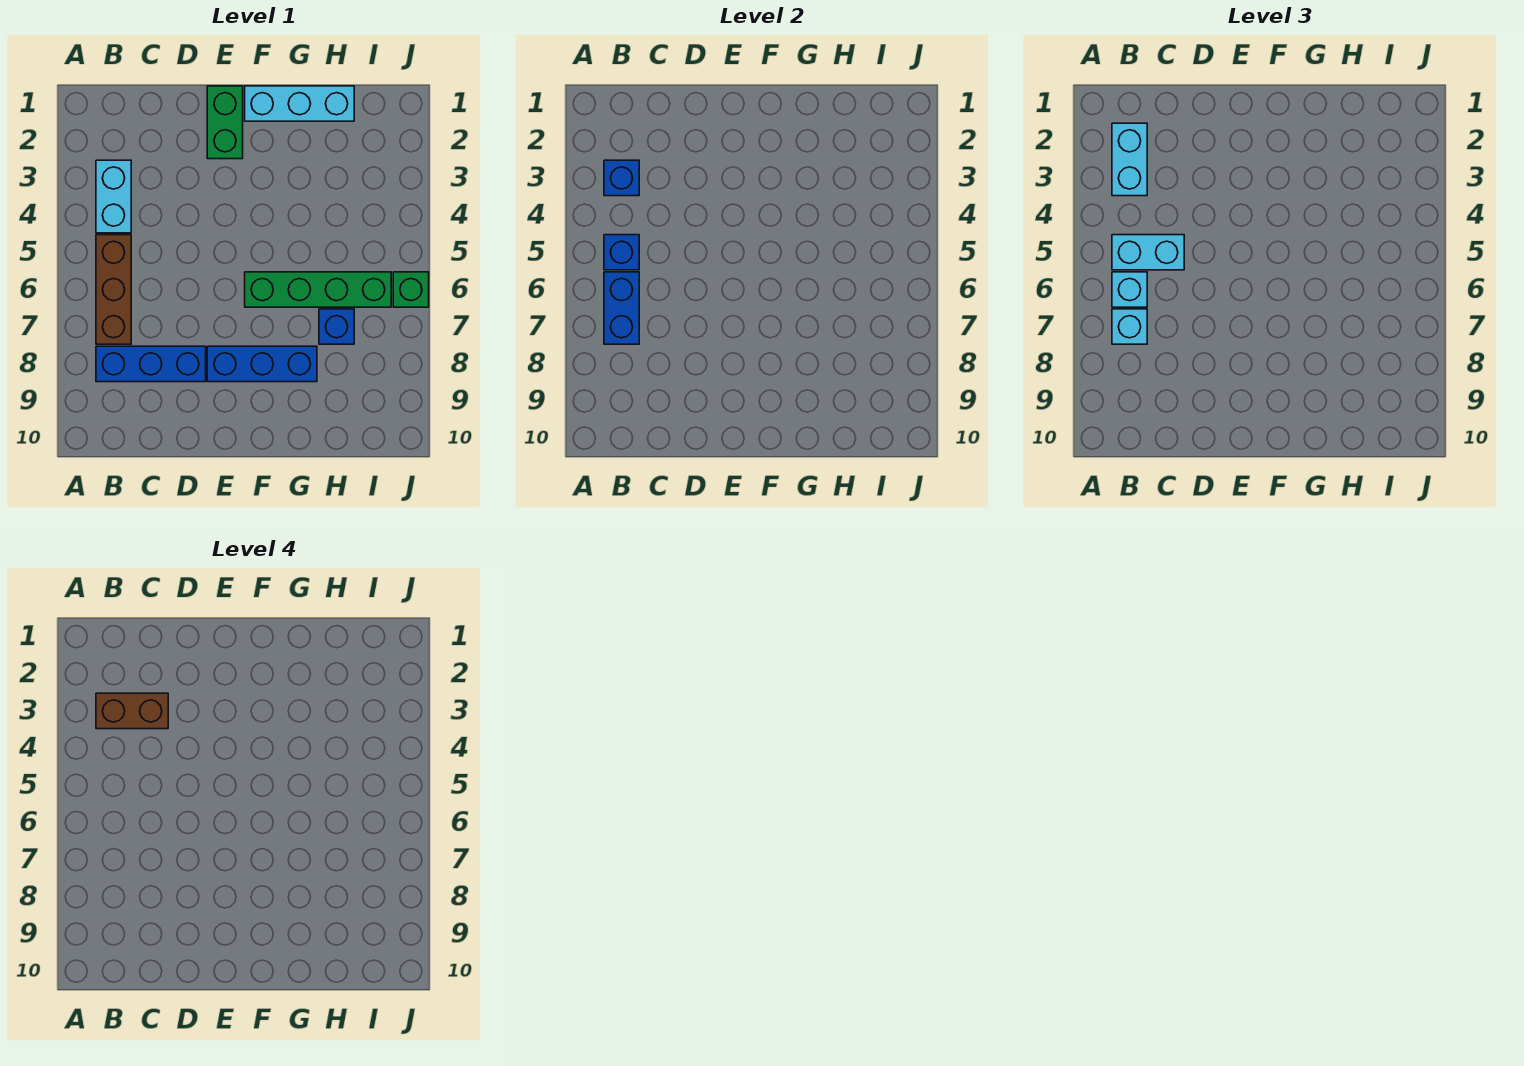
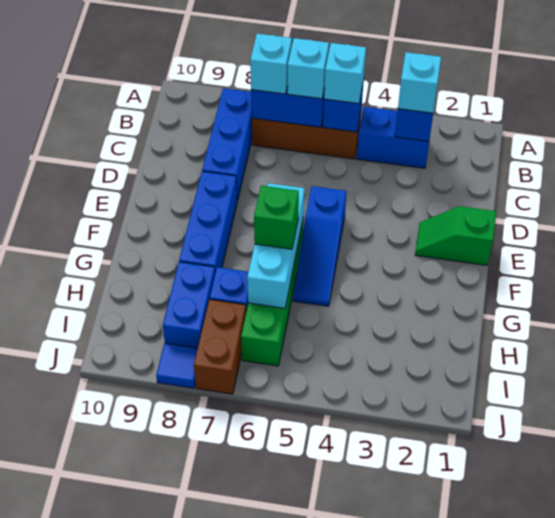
cyan brick B2:B3 level 3 -> cyan brick B3 level 3
cyan brick B3:B4 level 1 -> blue brick B3:B4 level 1
brown brick B3:C3 level 4 -> brown brick I7:J7 level 1
cyan brick B5:C5 level 3 -> cyan brick B5 level 3
green brick E1:E2 level 1 -> green slope E1:E2 level 1 top 1
none -> blue slope E5:G5 level 1 top E
cyan brick F1:H1 level 1 -> cyan brick F6:H6 level 2
none -> blue brick H8:I8 level 1
green brick J6 level 1 -> green brick G6 level 3
none -> blue tile J8 level 1

